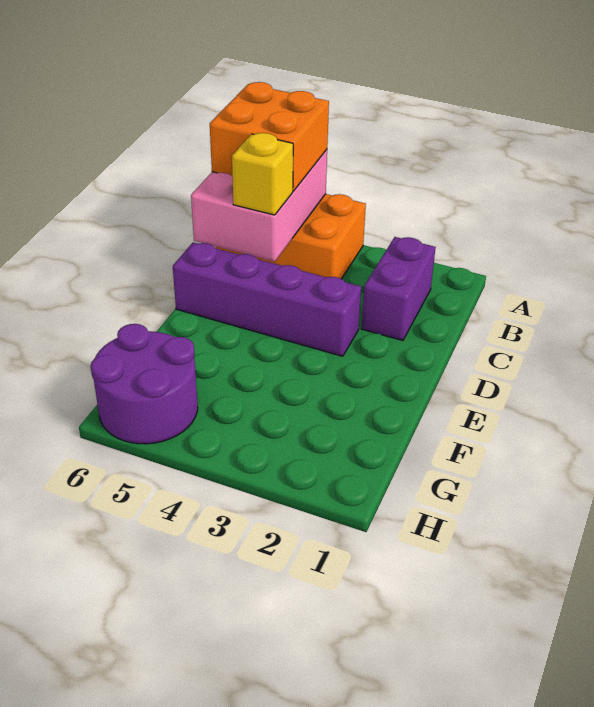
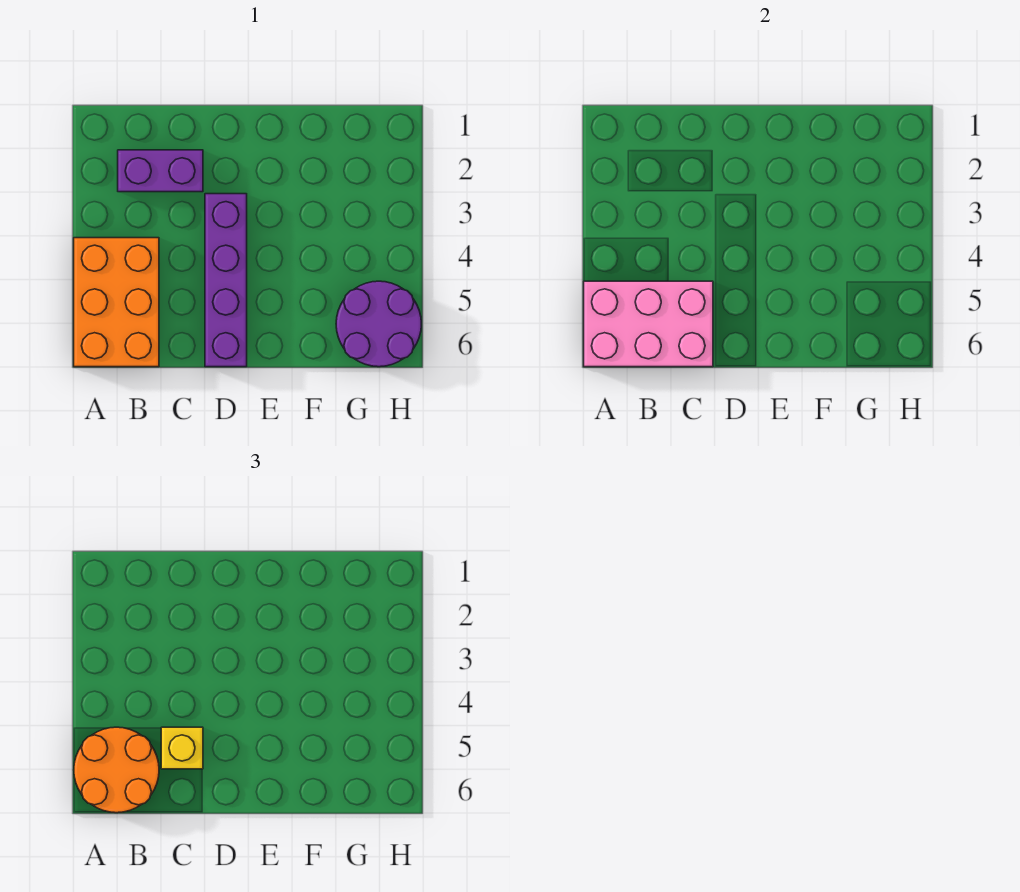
orange brick A5:B6 level 3 -> orange round brick A5:B6 level 3

